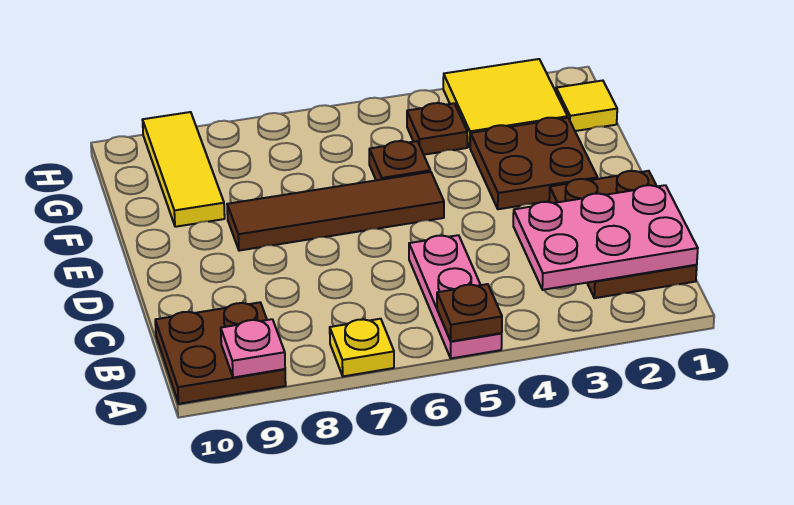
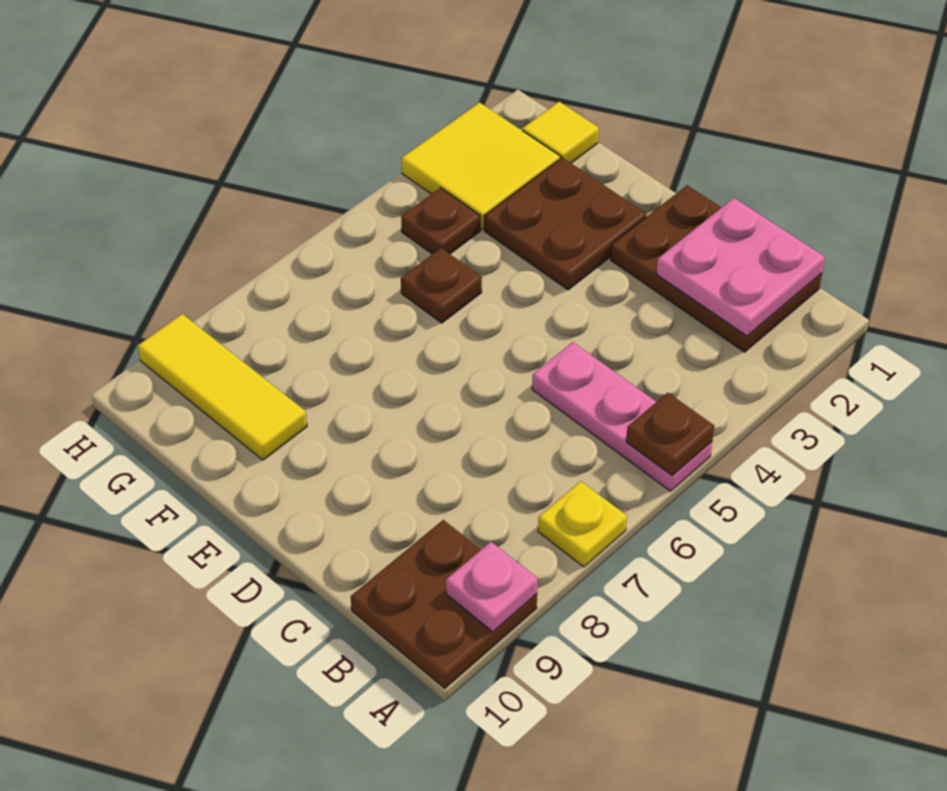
pink plate B1:C3 level 2 -> pink plate B1:C2 level 2
brown tile E5:E8 level 1 -> none

